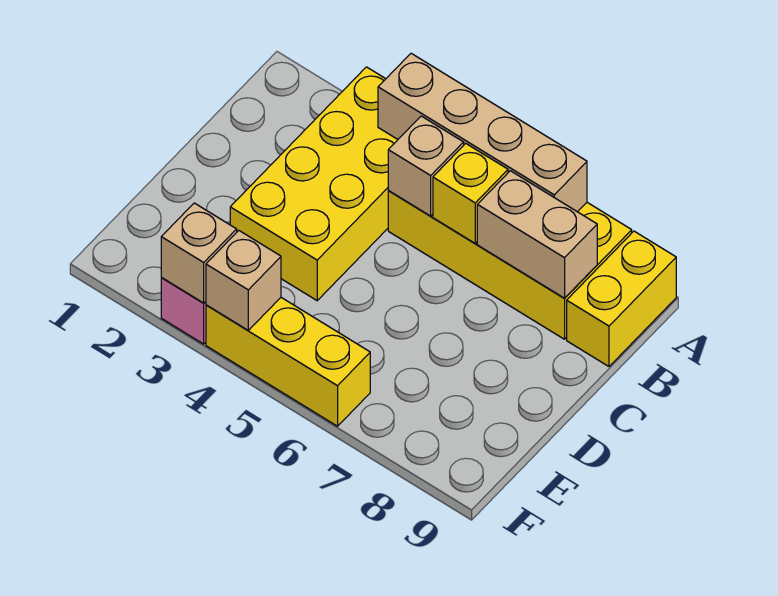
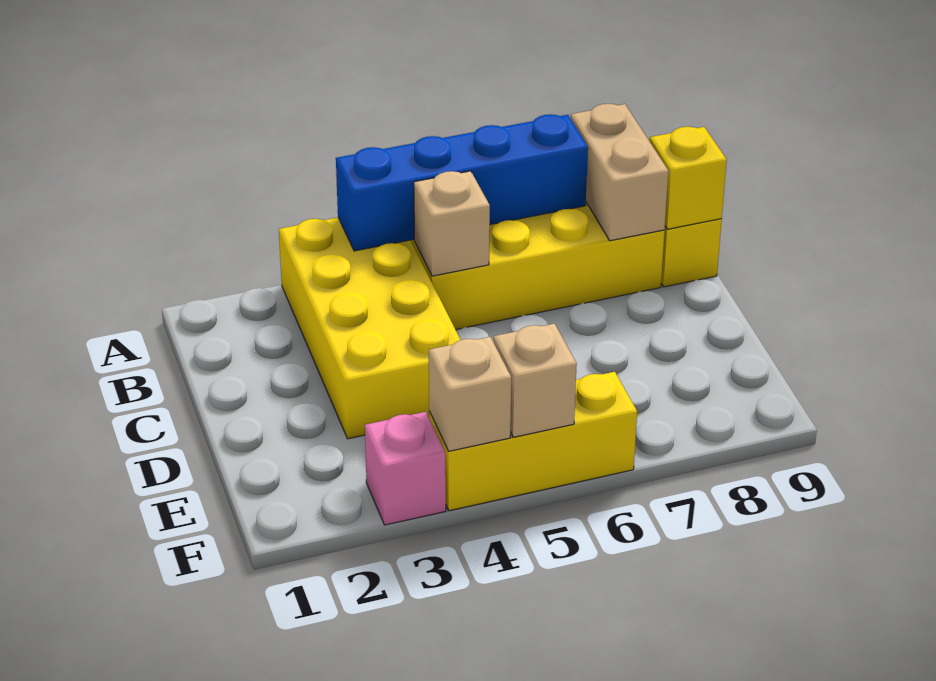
tan brick A4:A7 level 2 -> blue brick A4:A7 level 2
yellow brick B6 level 2 -> yellow brick B9 level 2
tan brick B7:B8 level 2 -> tan brick A8:B8 level 2
tan brick F3 level 2 -> tan brick F5 level 2

